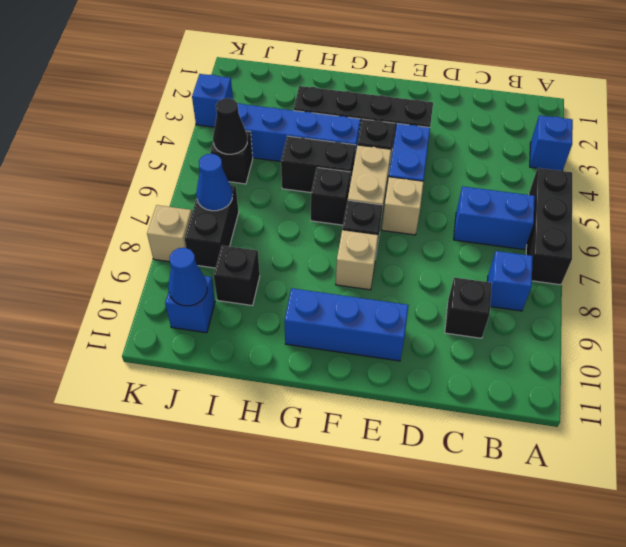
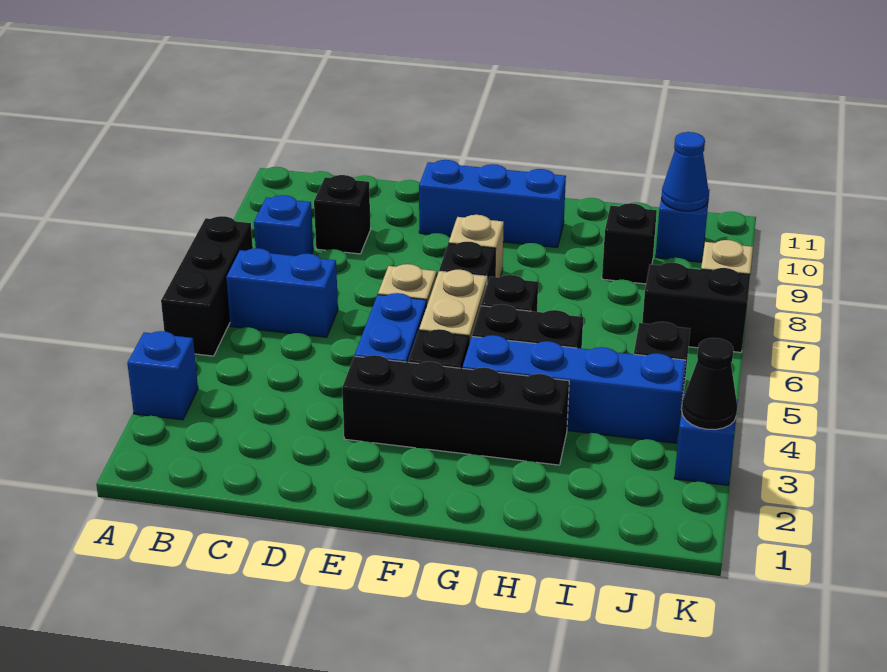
black cone J5 level 2 -> black cone K3 level 2
black brick J7:J8 level 1 -> black brick J7:K7 level 1
blue cone J7 level 2 -> none

